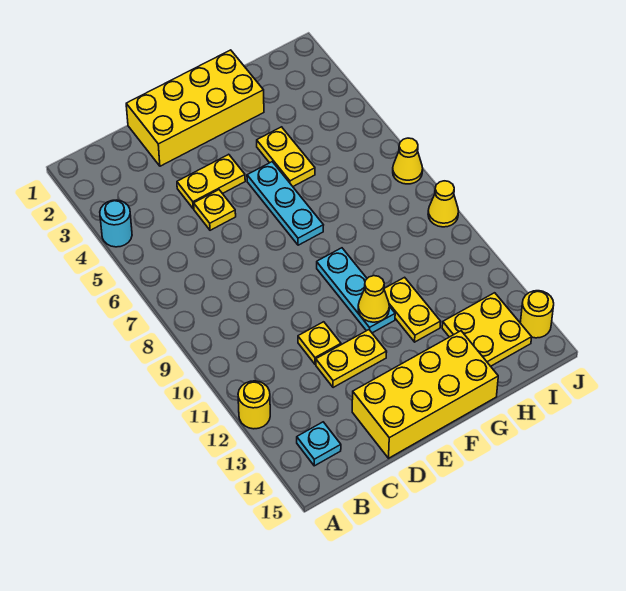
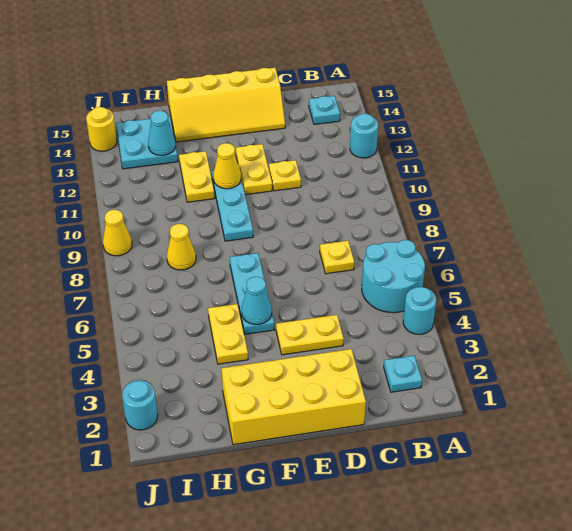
none -> cyan round brick A5:B6 level 1
yellow round brick A12 level 1 -> cyan round brick A12 level 1
none -> cyan plate B2 level 1
yellow plate D5 level 1 -> yellow plate C7 level 1
yellow plate D12:E12 level 1 -> yellow plate E11:E12 level 1
yellow brick D14:G15 level 1 -> yellow slope D14:G15 level 1 top 15
none -> cyan cone F5 level 2
yellow plate H13:I14 level 1 -> cyan plate H13:I14 level 1
none -> cyan cone H13 level 2
none -> cyan round brick J2 level 1
yellow cone J7 level 1 -> yellow cone H8 level 1

